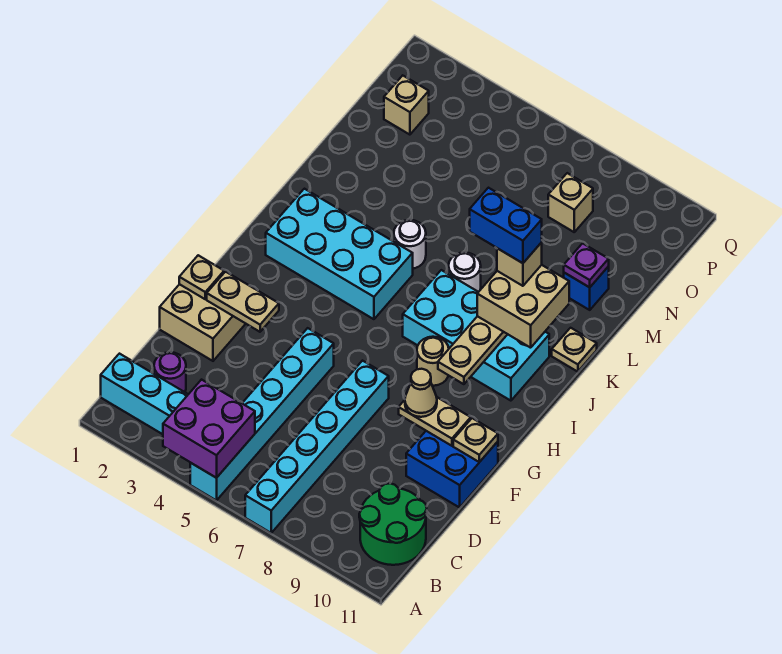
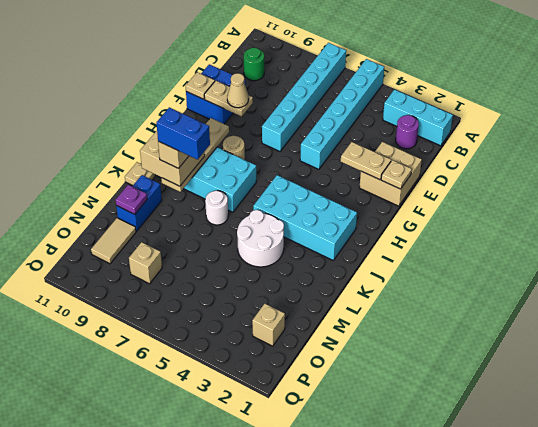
purple brick A4:B5 level 2 -> none
green round brick B10:C11 level 1 -> green round brick C10 level 1
white round brick K5 level 1 -> white round brick K4:L5 level 1
blue brick M10 level 1 -> blue brick L10:M10 level 1
none -> tan tile N10:O10 level 1

